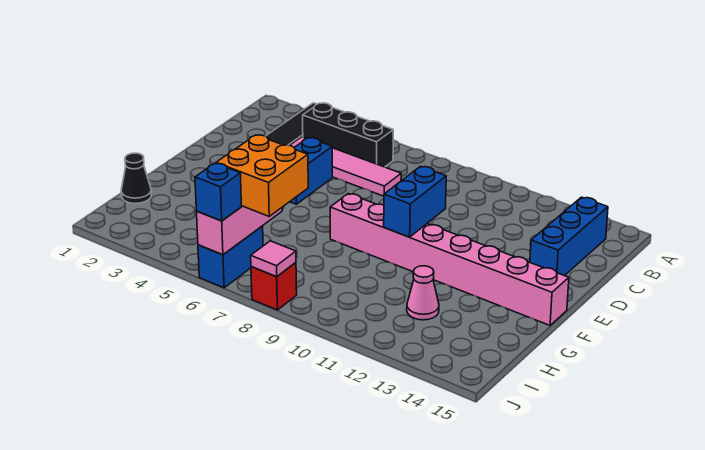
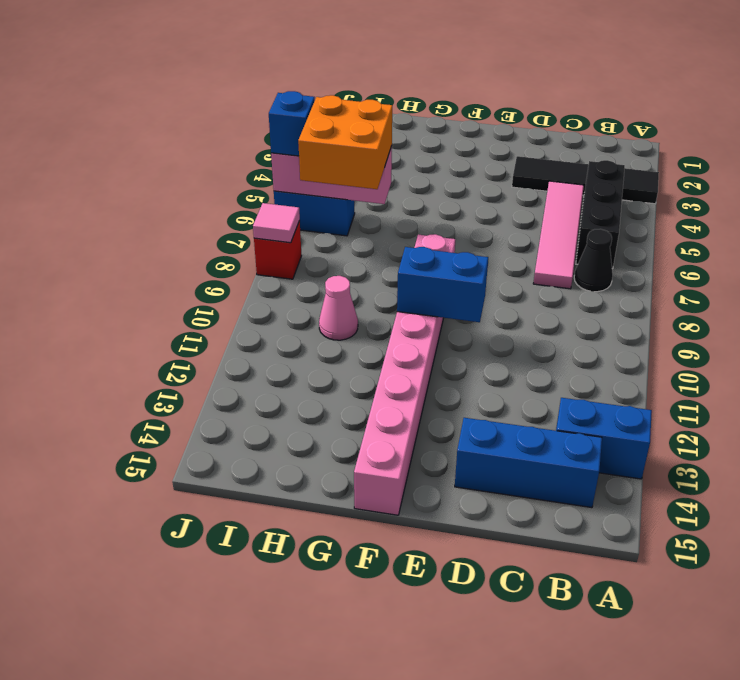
blue brick D5:E5 level 1 -> blue brick A13:B13 level 1
black cone H1 level 1 -> black cone B7 level 1
pink cone H12 level 1 -> pink cone H10 level 1

